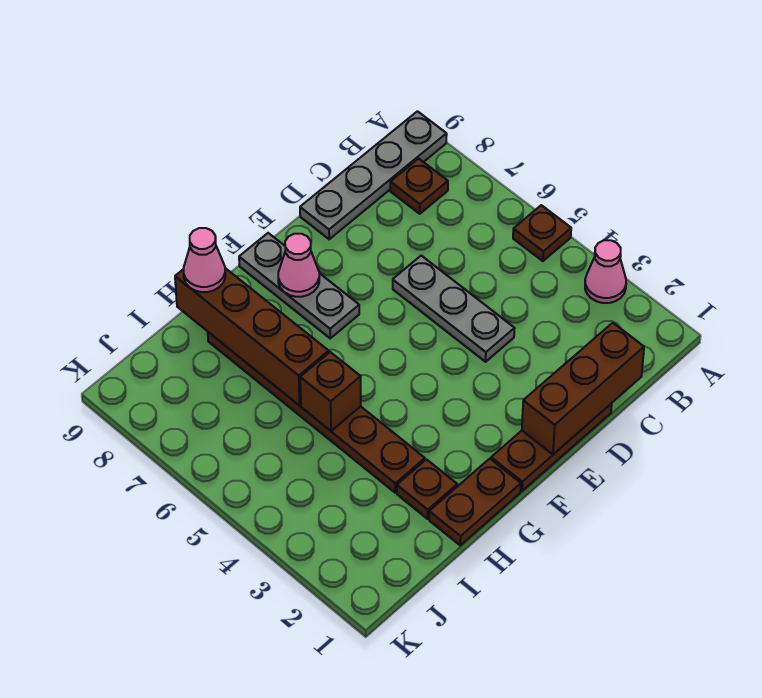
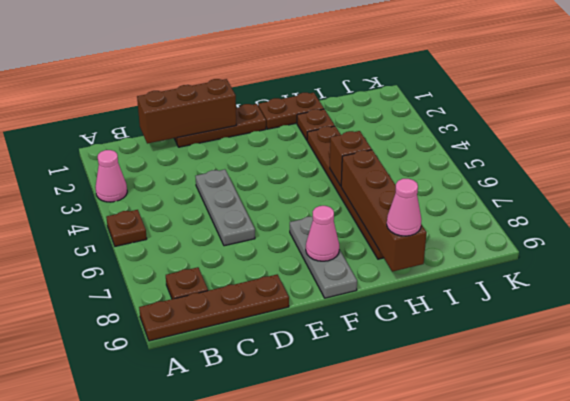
grey plate A9:D9 level 1 -> brown plate A9:D9 level 1

